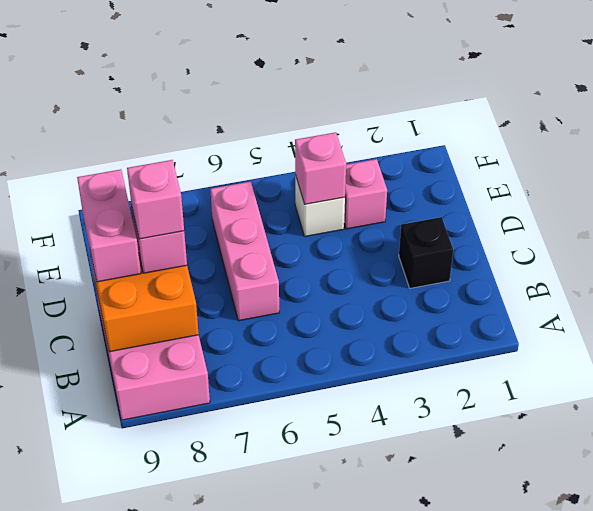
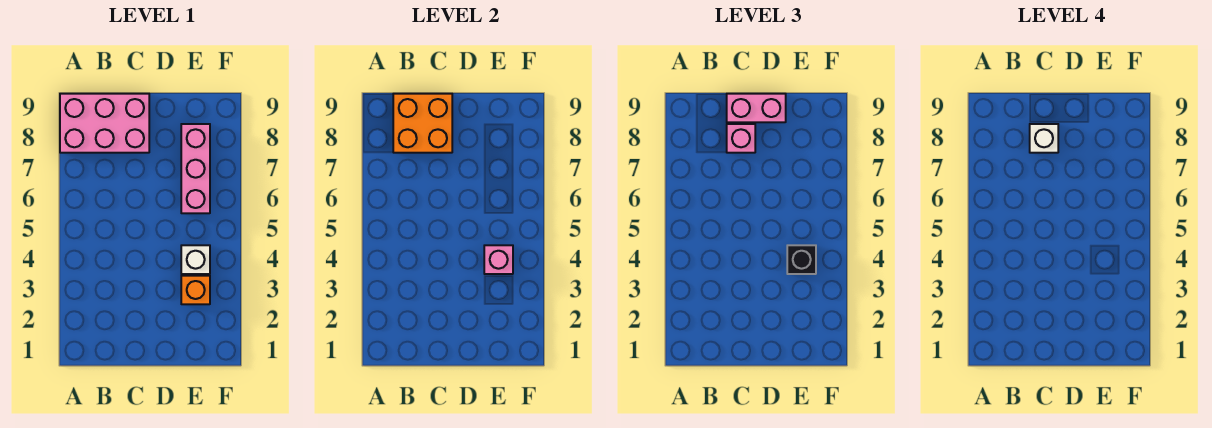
black brick C2 level 1 -> black brick E4 level 3
pink brick C6:E6 level 1 -> pink brick E6:E8 level 1
pink brick C8 level 4 -> white brick C8 level 4
pink brick E3 level 1 -> orange brick E3 level 1

